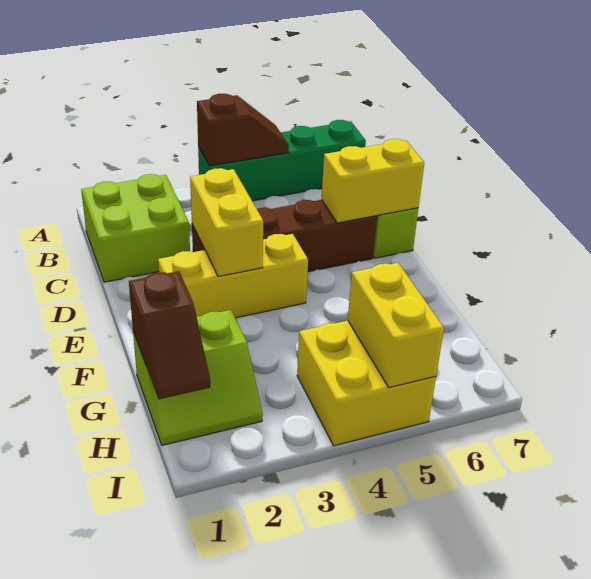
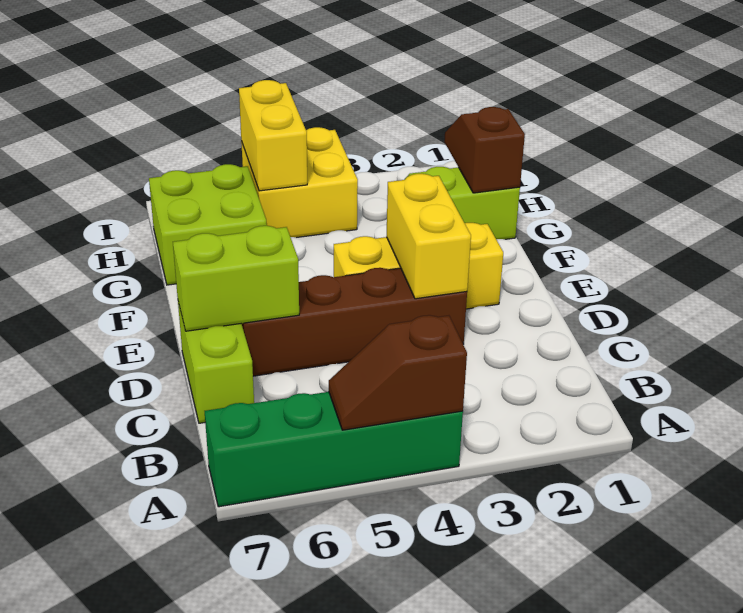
lime brick B1:C2 level 1 -> lime brick G6:H7 level 1
yellow brick D6:D7 level 2 -> lime brick D6:D7 level 2

